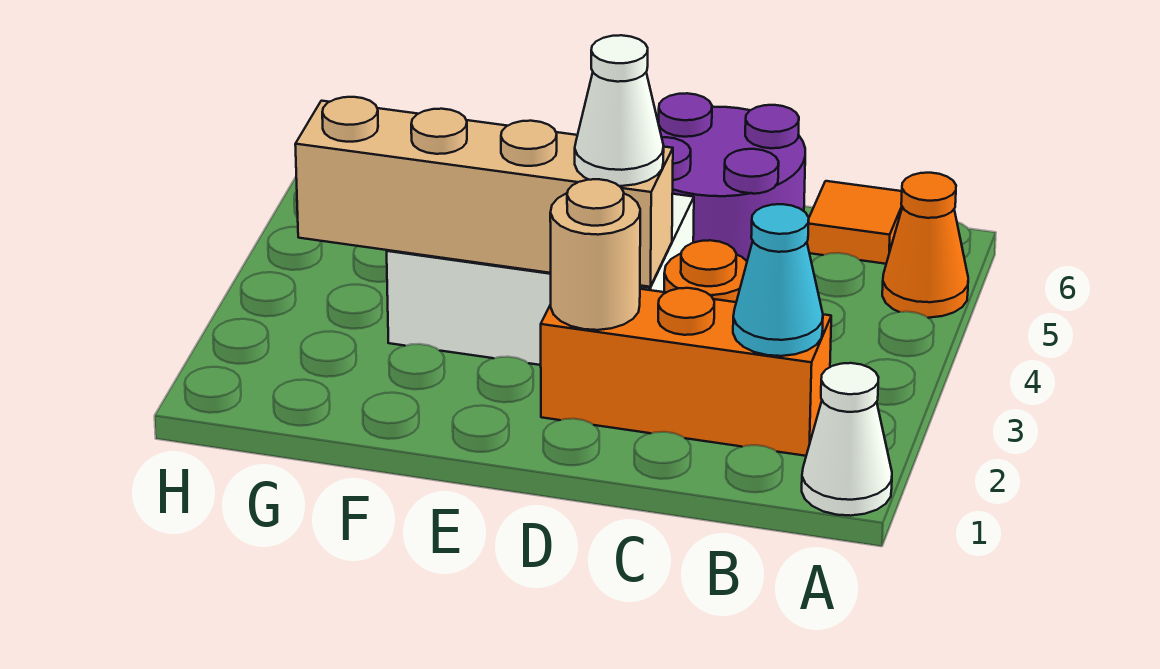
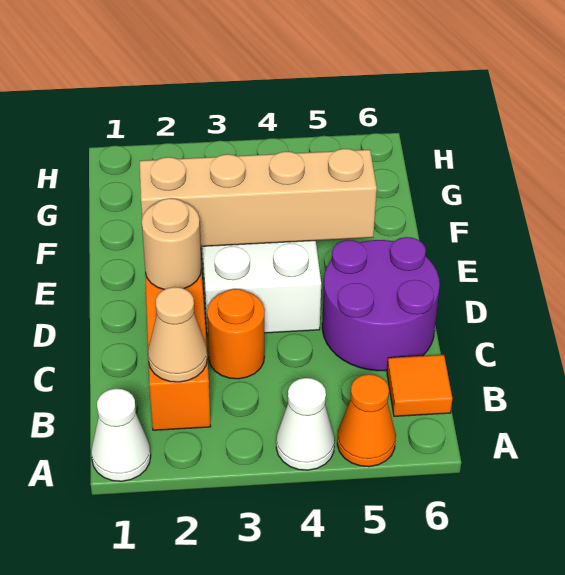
cyan cone B2 level 2 -> tan cone B2 level 2
tan brick D3:G3 level 2 -> tan brick E2:E5 level 2
white cone D3 level 3 -> white cone A4 level 1

